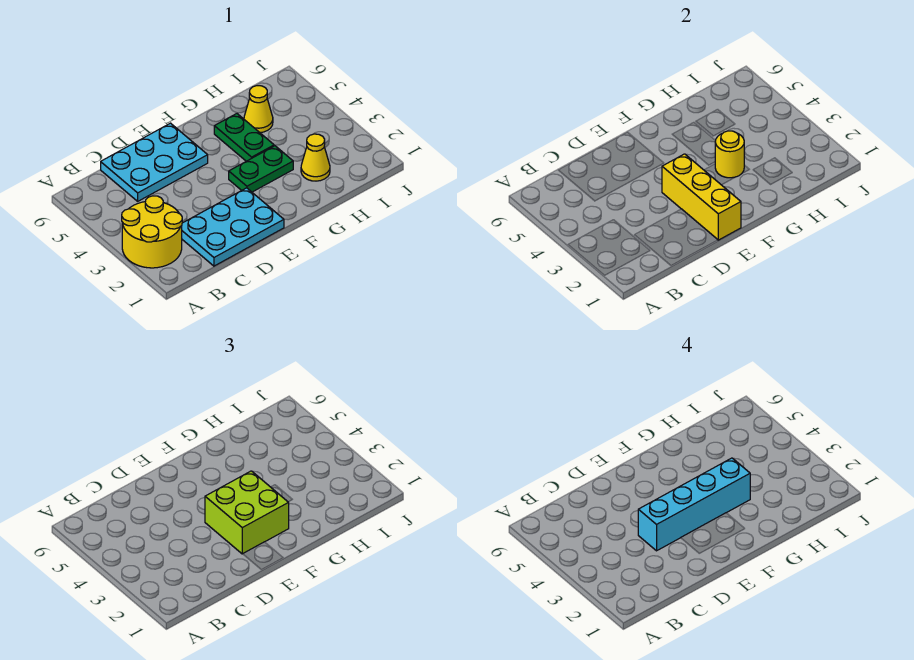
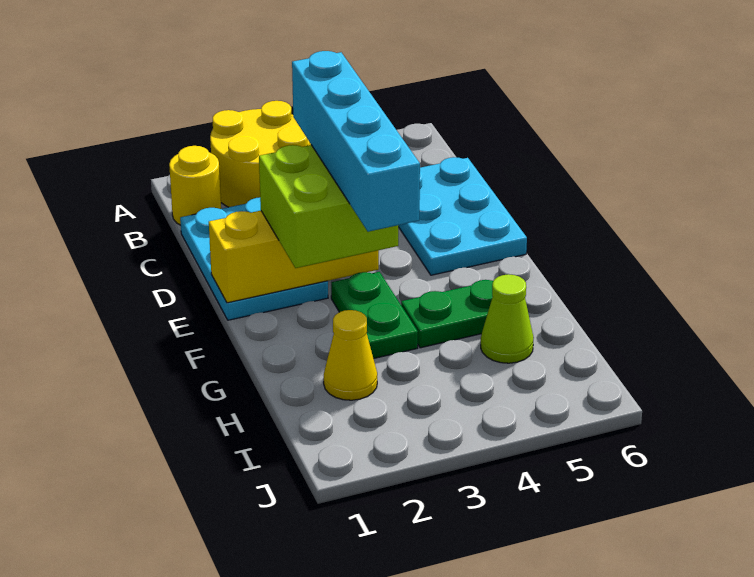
yellow round brick G3 level 2 -> yellow round brick B1 level 1
yellow cone H5 level 1 -> lime cone H5 level 1

